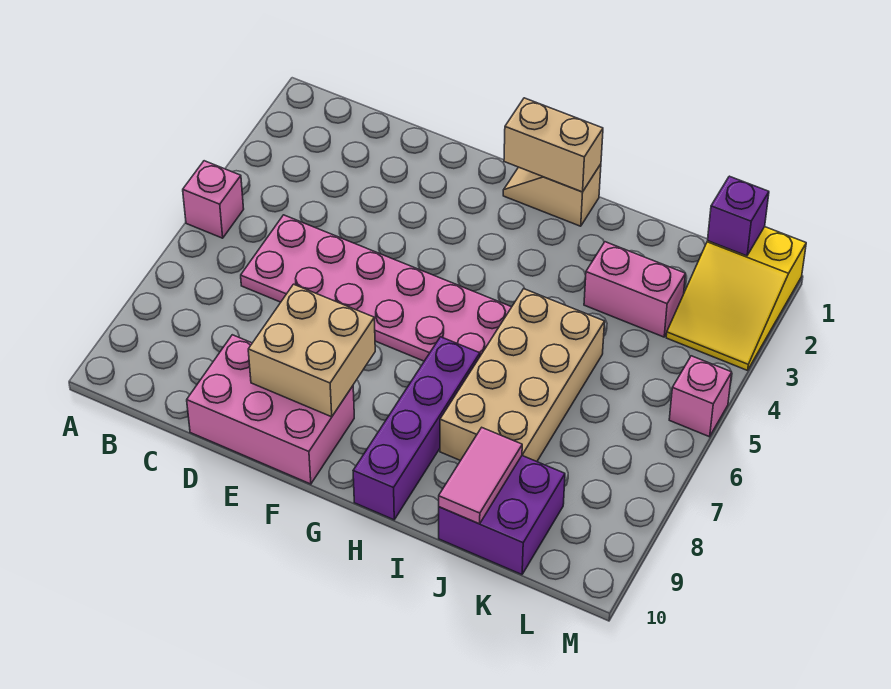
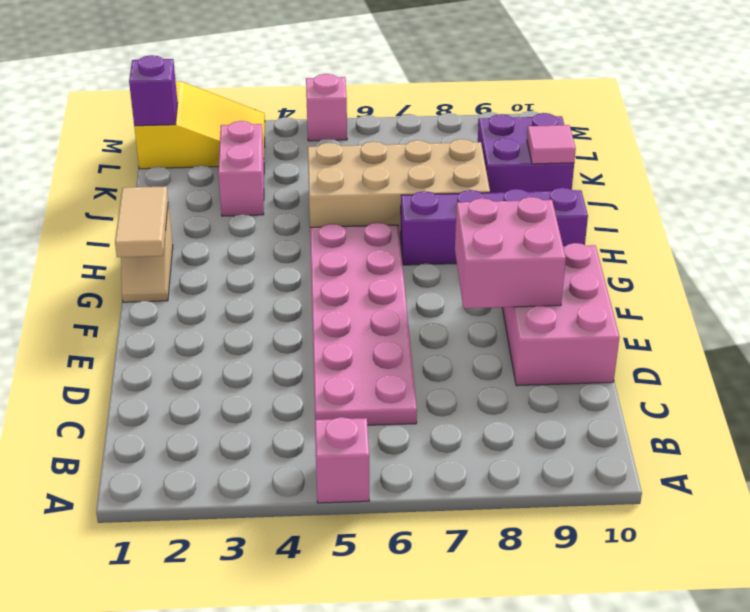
tan brick E8:F9 level 2 -> pink brick E8:F9 level 2
tan brick G1:H1 level 2 -> tan tile G1:H1 level 2
pink tile J9:J10 level 2 -> pink tile J10 level 2

